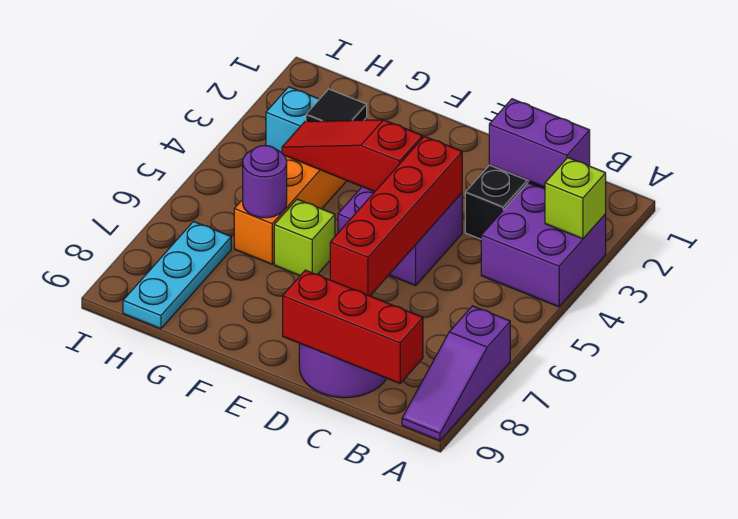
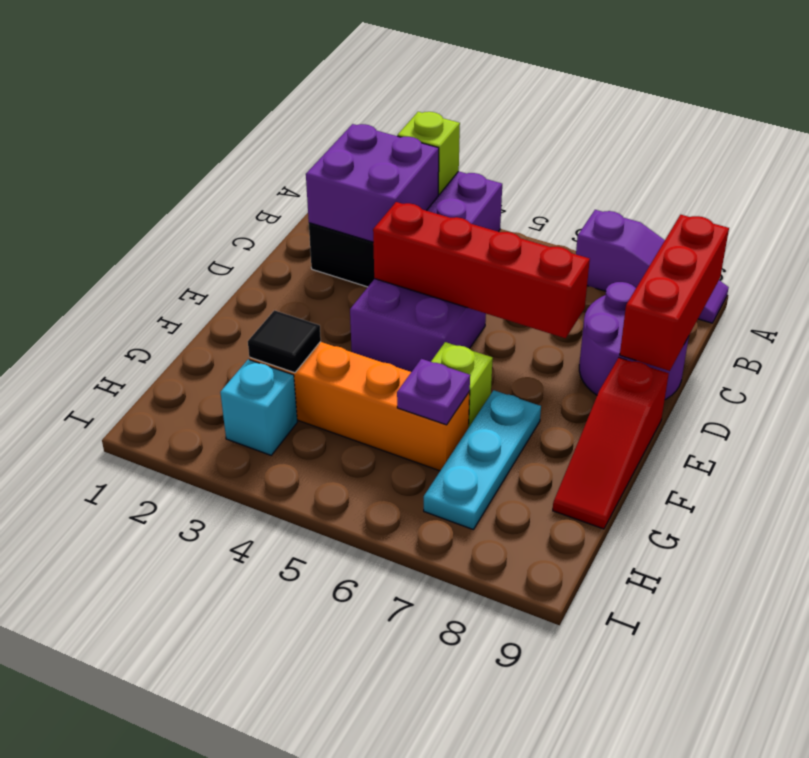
purple brick B2:C2 level 2 -> purple brick B2:C3 level 2
red slope E4:G4 level 2 top E -> red slope E9:G9 level 1 top E
purple round brick G6 level 2 -> purple plate G6 level 2
cyan plate H7:H9 level 1 -> cyan plate F7:H7 level 1

